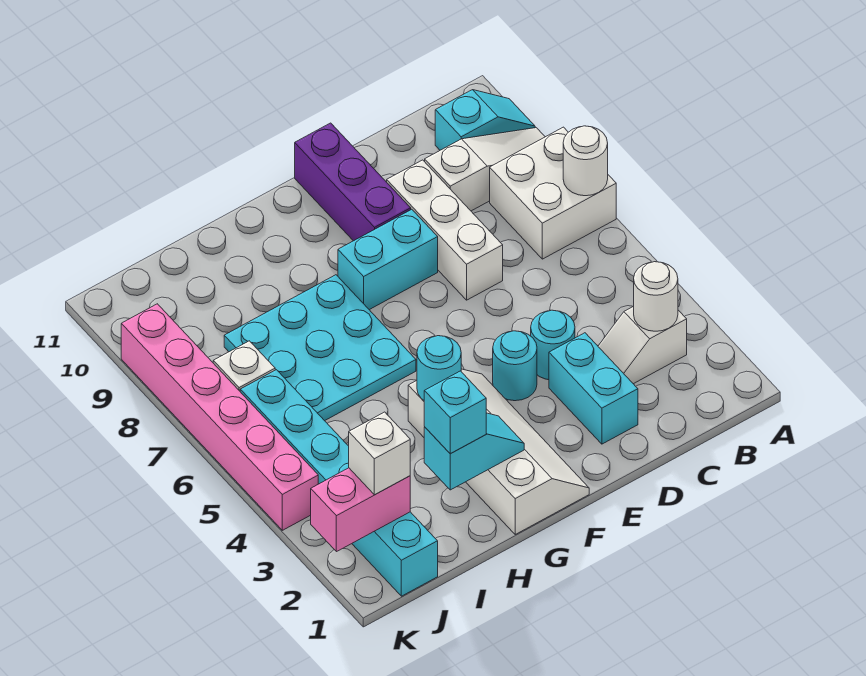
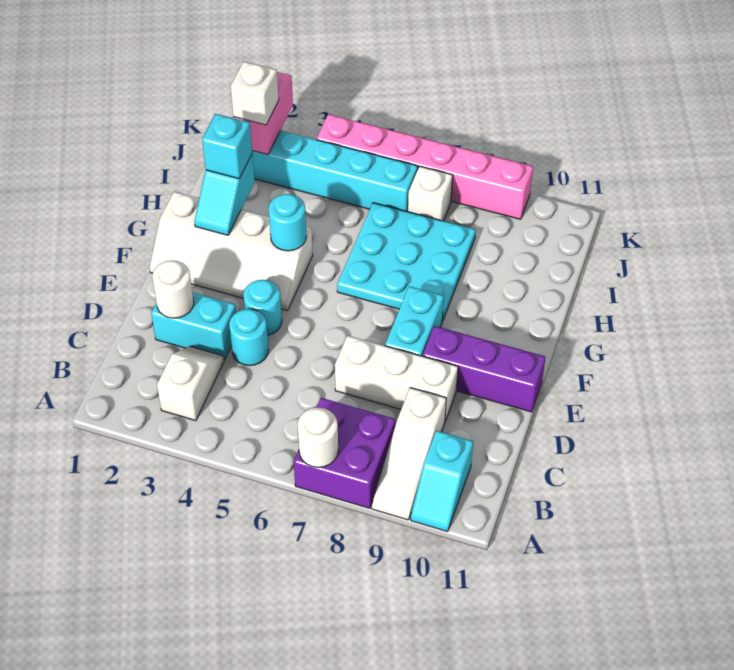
white brick A7:B8 level 1 -> purple brick A7:B8 level 1
white round brick B3 level 2 -> white round brick D2 level 2

